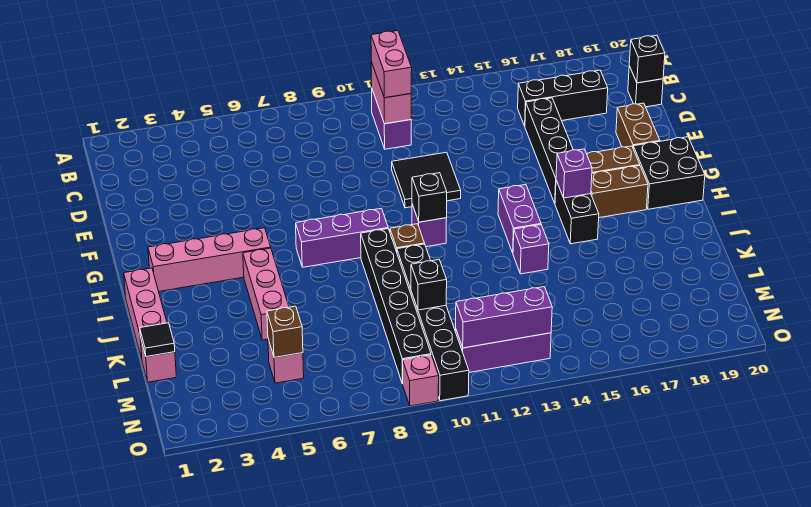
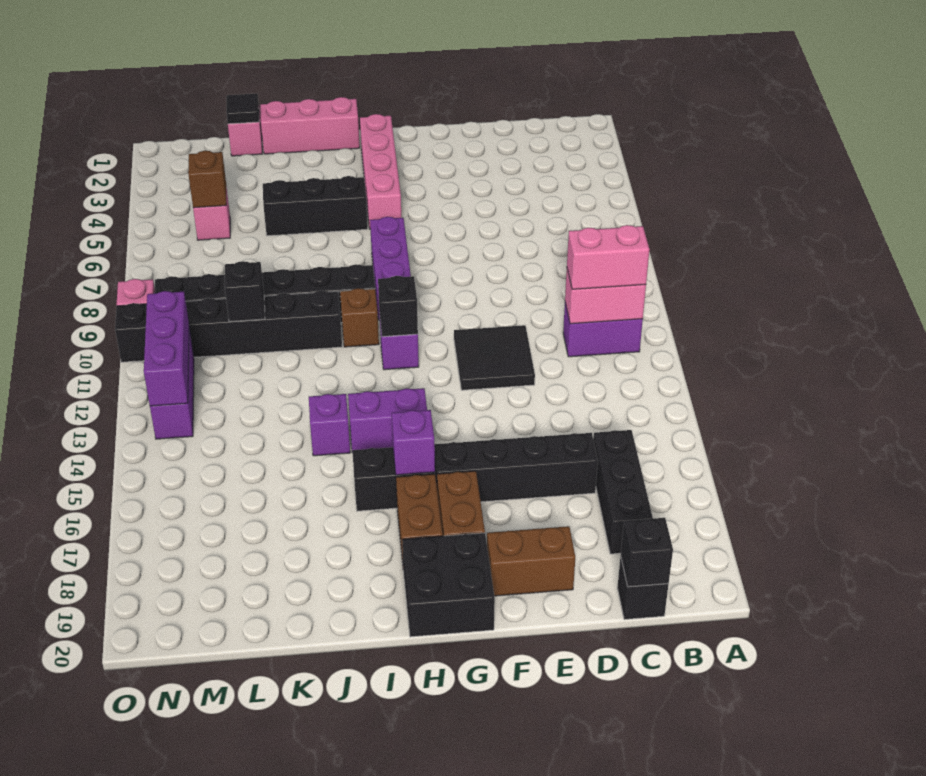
pink brick I5:K5 level 1 -> black brick I5:K5 level 1

